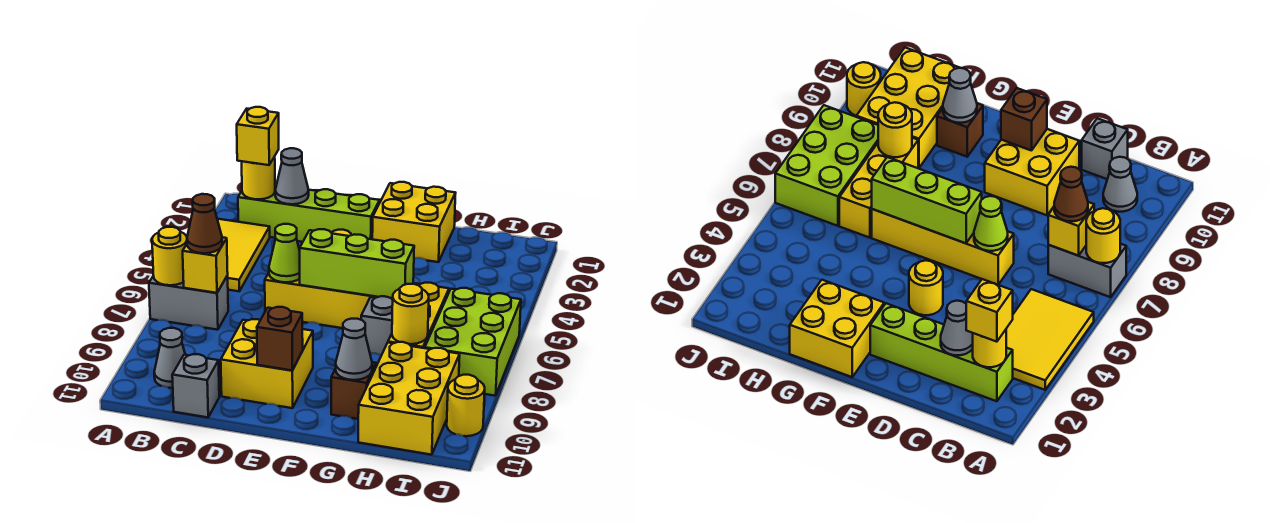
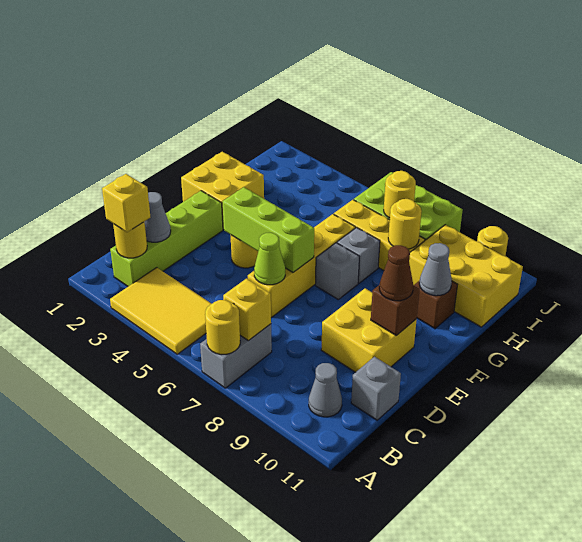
brown cone B7 level 3 -> brown cone E10 level 3
lime brick E6:G6 level 2 -> lime brick E4:E6 level 2
none -> grey brick F7 level 1
none -> yellow round brick I7 level 2

